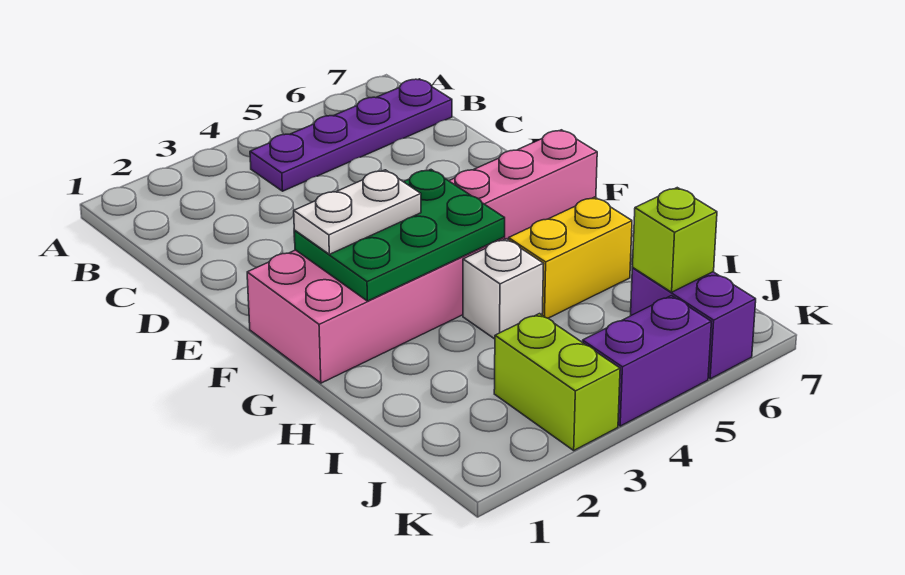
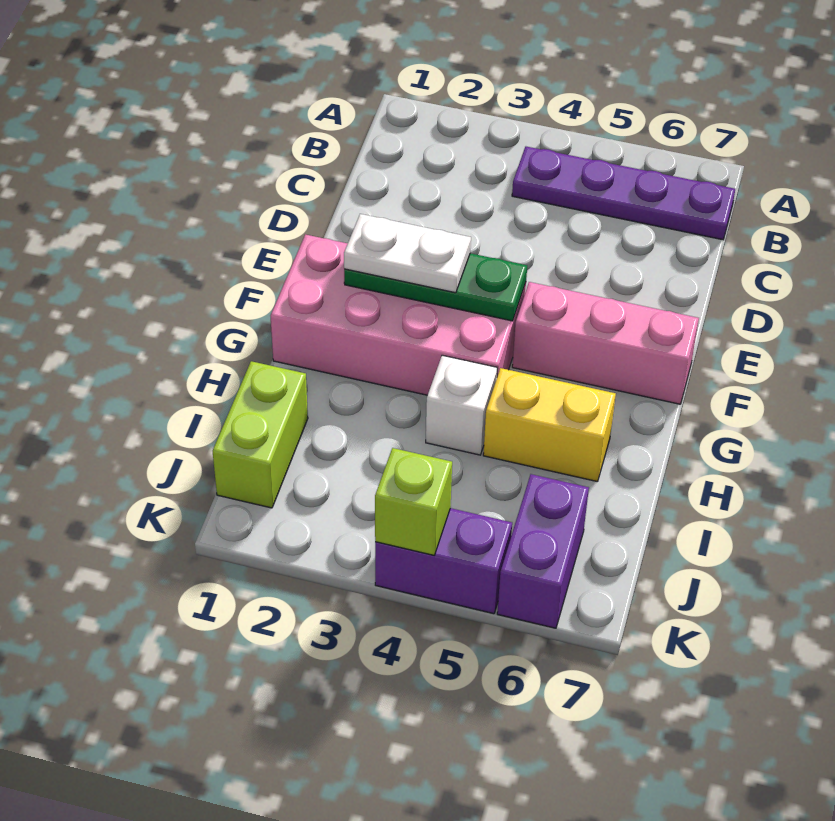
green plate F2:G4 level 2 -> green plate F2:F4 level 2
lime brick J3:K3 level 1 -> lime brick I1:J1 level 1
lime brick J6 level 2 -> lime brick K4 level 2

